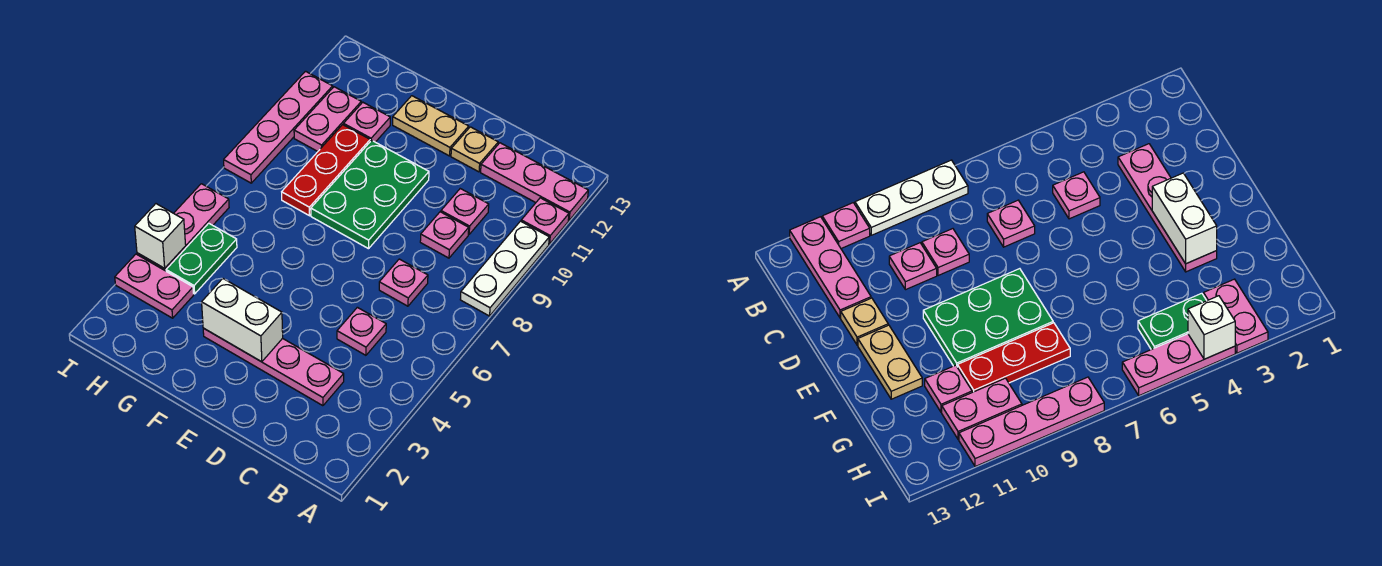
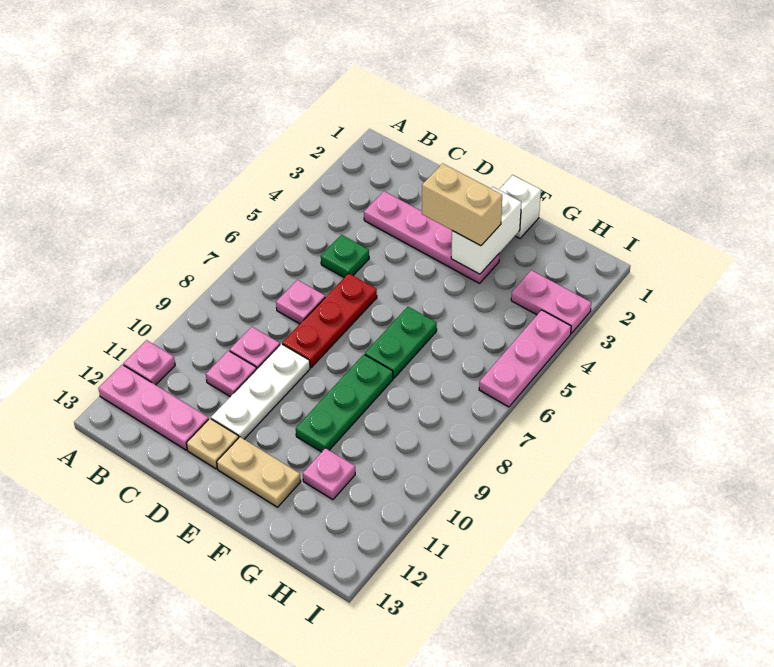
white plate A8:A10 level 1 -> white plate D9:D11 level 1
pink plate C5 level 1 -> green plate C5 level 1
white brick E3:F3 level 2 -> white brick F2:F3 level 2
none -> tan brick E3:F3 level 3
green plate E8:F10 level 1 -> green plate F8:F10 level 1
red plate G8:G10 level 1 -> red plate D6:D8 level 1
green plate H4:H5 level 1 -> green plate F6:F7 level 1
pink plate H10:H11 level 1 -> none
white brick I4 level 2 -> white brick F1 level 1
pink plate I8:I11 level 1 -> none

